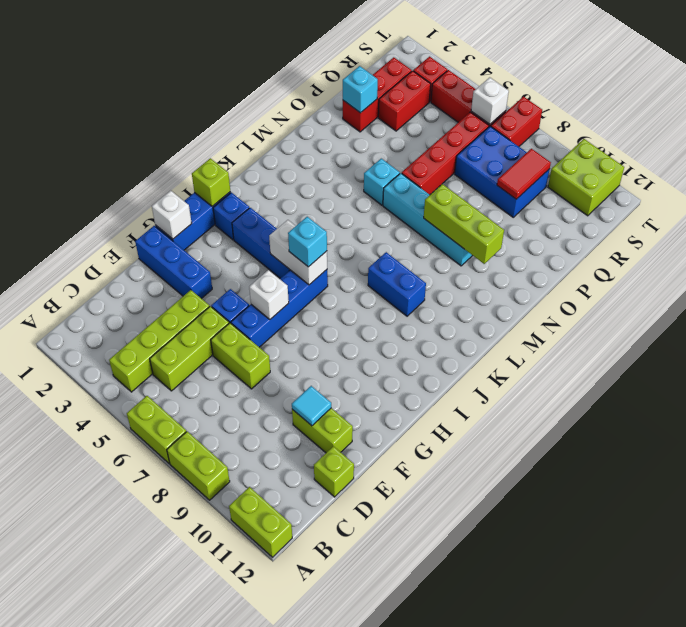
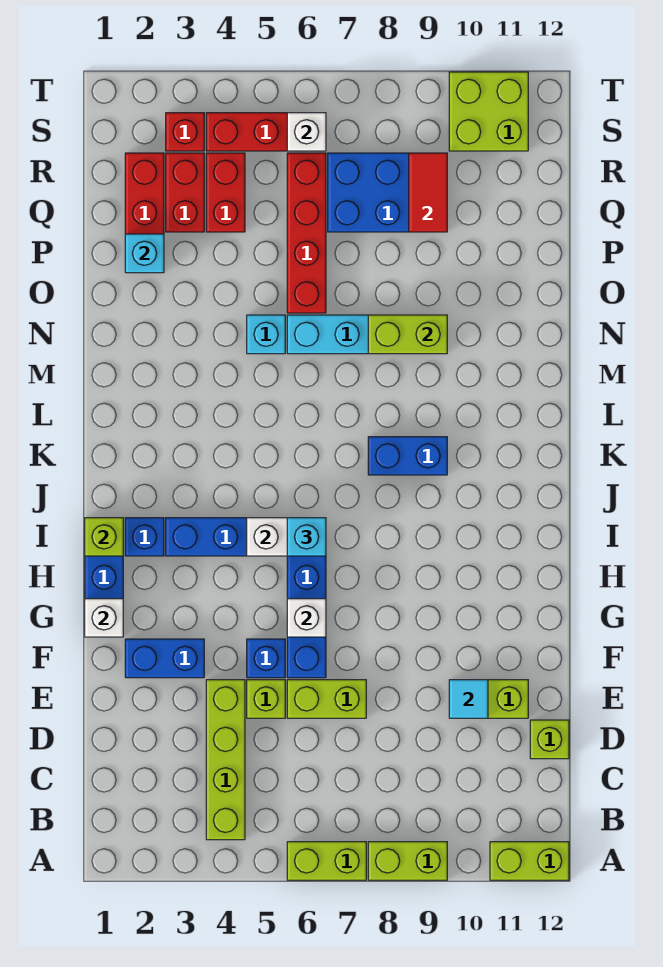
lime brick C5:E5 level 1 -> lime brick E5 level 1
blue brick F1:F3 level 1 -> blue brick F2:F3 level 1
lime brick N8:N10 level 2 -> lime brick N8:N9 level 2
red brick S7:T7 level 1 -> red brick Q4:R4 level 1

